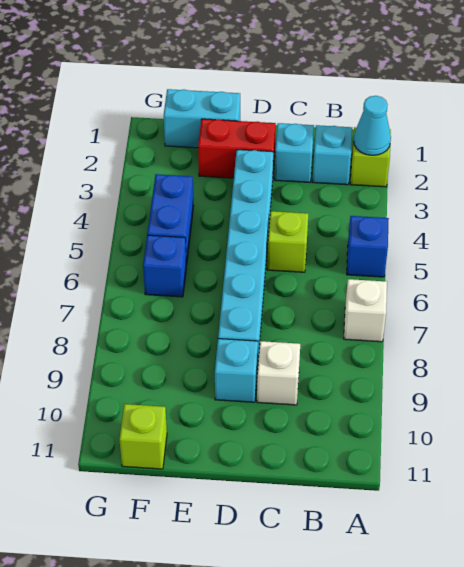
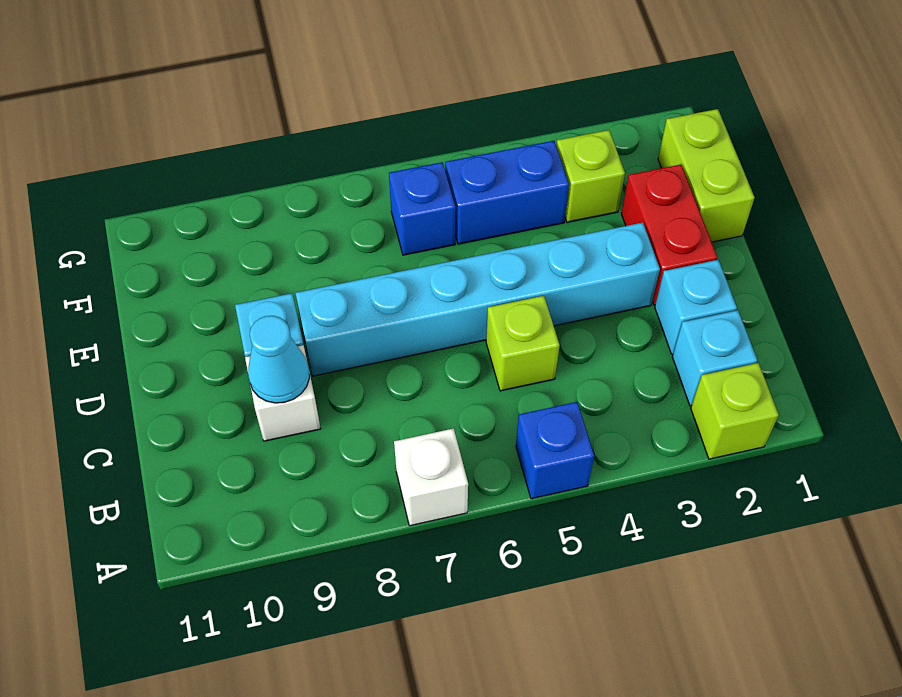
cyan cone A2 level 2 -> cyan cone C9 level 2
cyan brick E1:F1 level 1 -> lime brick E1:F1 level 1
lime brick F11 level 1 -> lime brick F3 level 1

